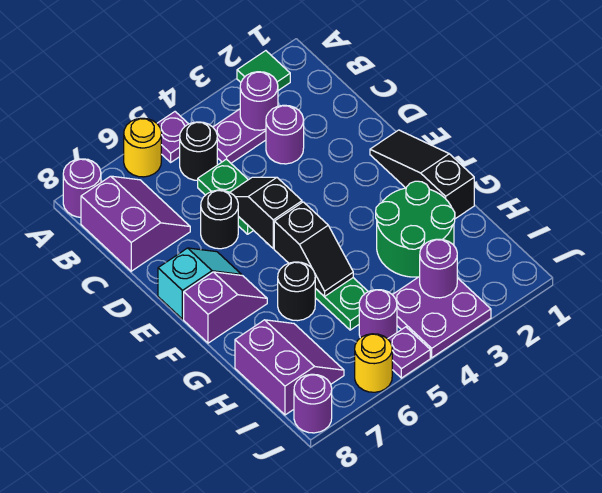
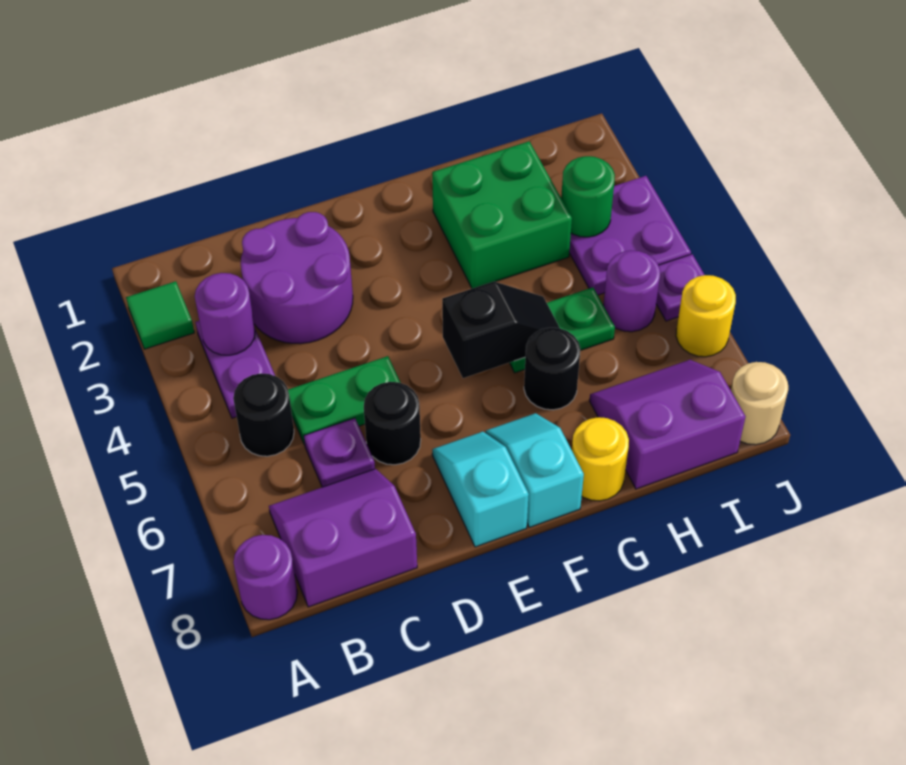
purple plate A5 level 1 -> purple plate C6 level 1
yellow round brick A6 level 1 -> yellow round brick G8 level 1
purple round brick C3 level 1 -> purple round brick C2:D3 level 1
black slope D5:E5 level 2 top E -> none
black slope E1:G1 level 1 top G -> none
purple slope F7:F8 level 1 top 8 -> cyan slope F7:F8 level 1 top 8
green round brick G2:H3 level 1 -> green brick G2:H3 level 1
purple round brick I3 level 2 -> green round brick I3 level 2
purple round brick J8 level 1 -> tan round brick J8 level 1

